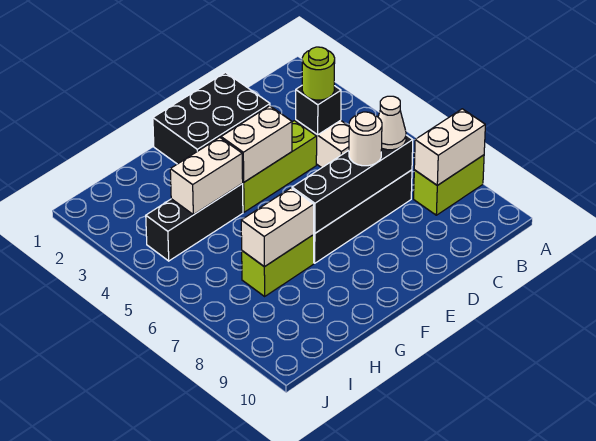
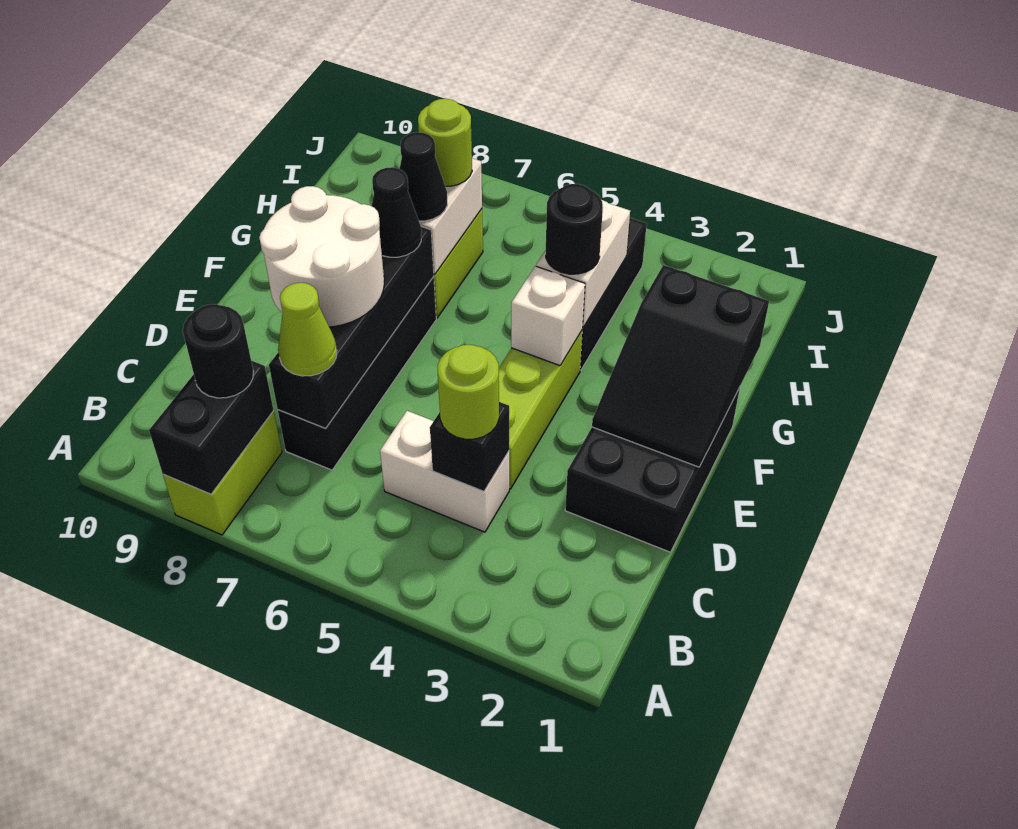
white brick A8:B8 level 2 -> black brick A8:B8 level 2
none -> black round brick B8 level 3
white cone C7 level 3 -> lime cone C7 level 3
white round brick D7 level 3 -> white round brick D7:E8 level 3
none -> black slope E1:G2 level 2 top G
white brick E4:F4 level 2 -> white brick F4 level 2
none -> black cone F7 level 3
none -> black round brick G4 level 3
none -> black cone G7 level 3
none -> lime round brick H7 level 3

